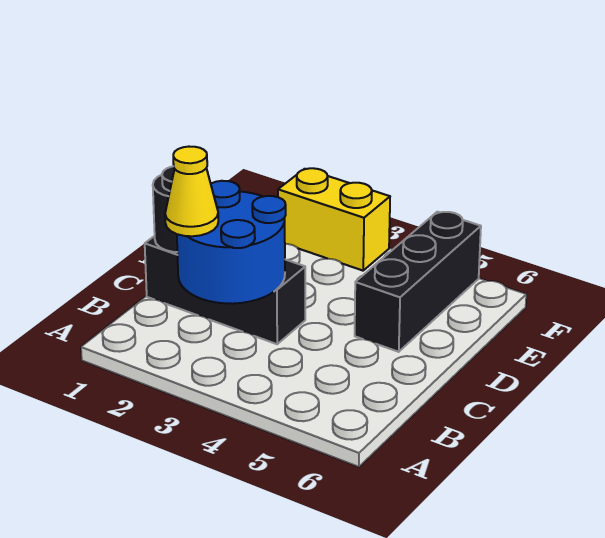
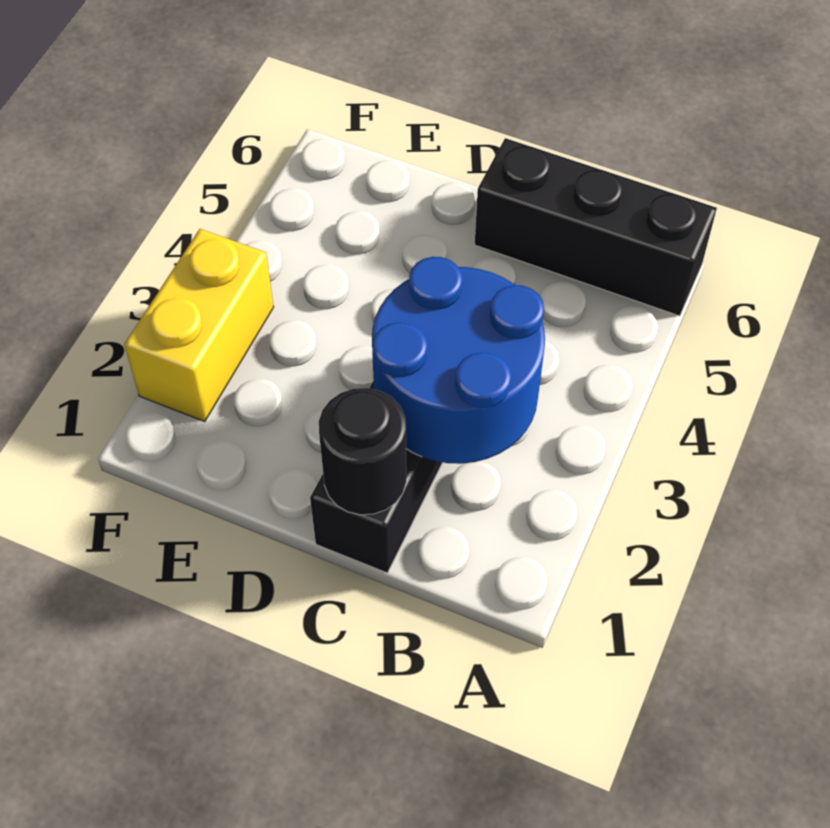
yellow cone B2 level 3 -> none
black brick D5:F5 level 1 -> black brick A6:C6 level 1

